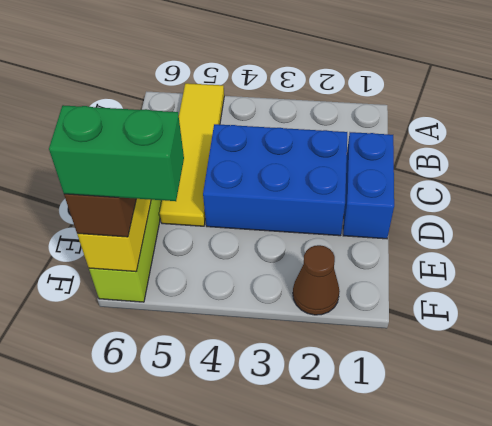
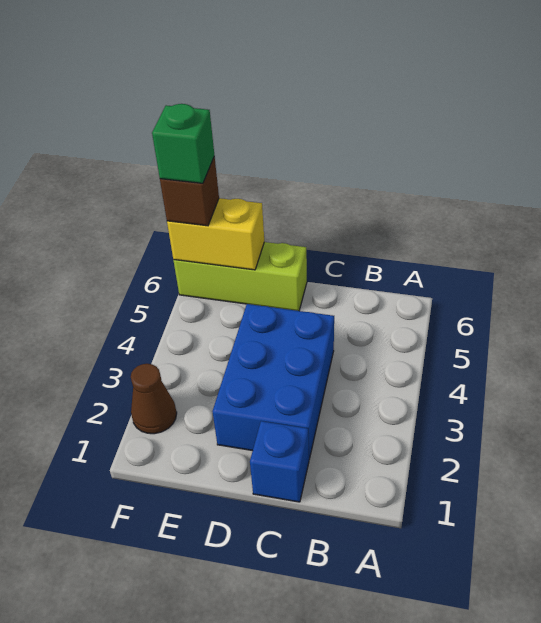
yellow tile A5:D5 level 1 -> none
blue brick C1:D1 level 1 -> blue brick C1 level 1
green brick F5:F6 level 4 -> green brick F6 level 4

